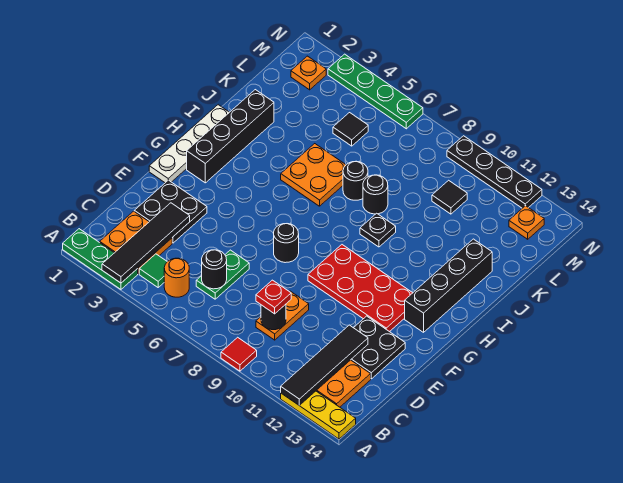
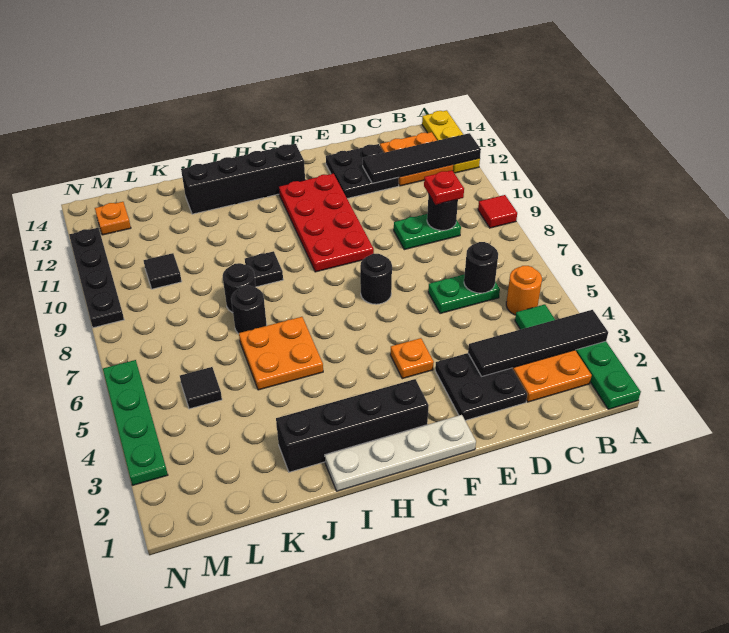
orange plate C9:D9 level 1 -> green plate C9:D9 level 1
orange plate M2 level 1 -> orange plate F4 level 1

